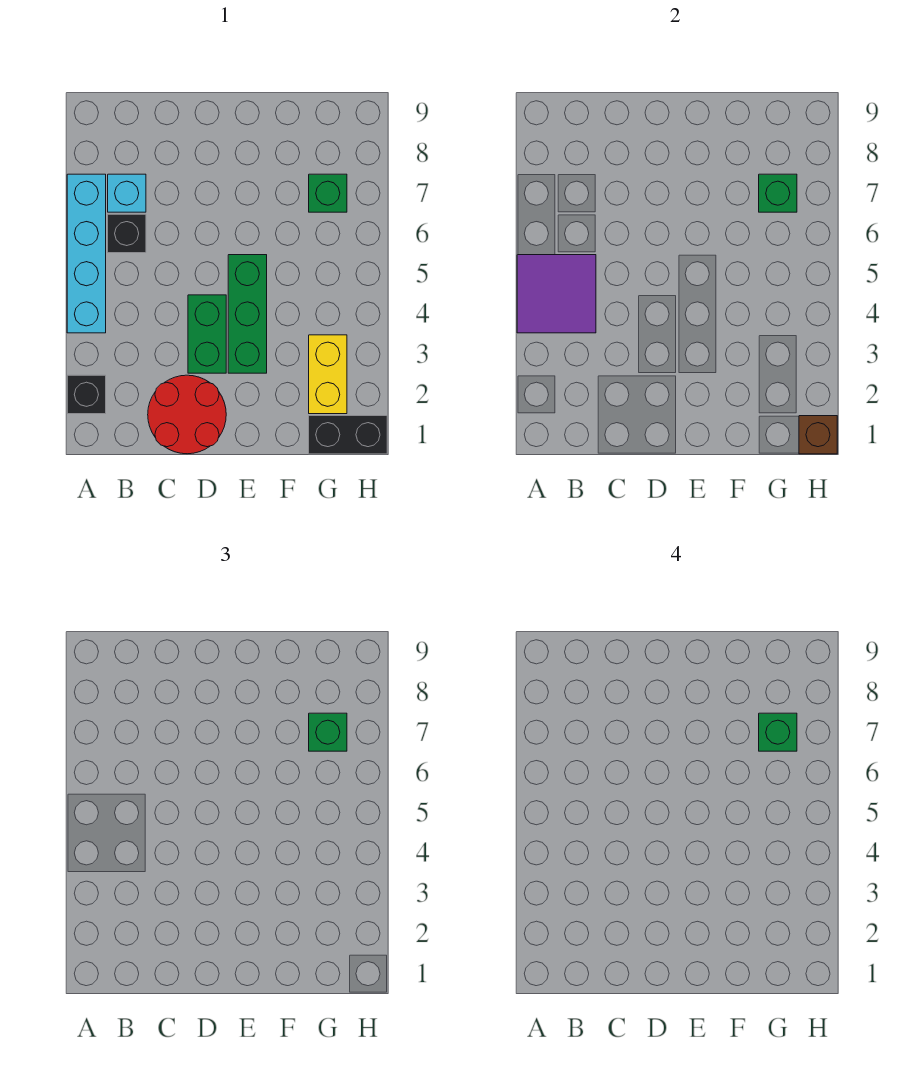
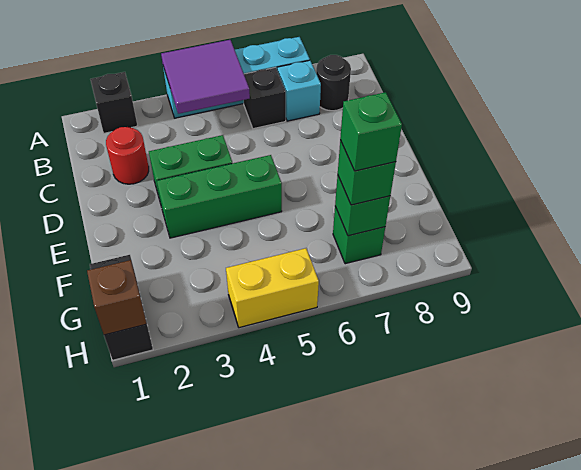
none -> black round brick B8 level 1
red round brick C1:D2 level 1 -> red round brick C2 level 1
yellow brick G2:G3 level 1 -> yellow brick H4:H5 level 1

